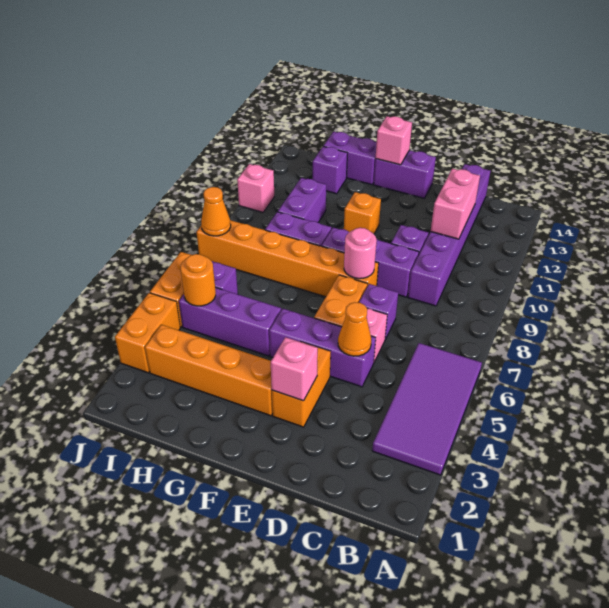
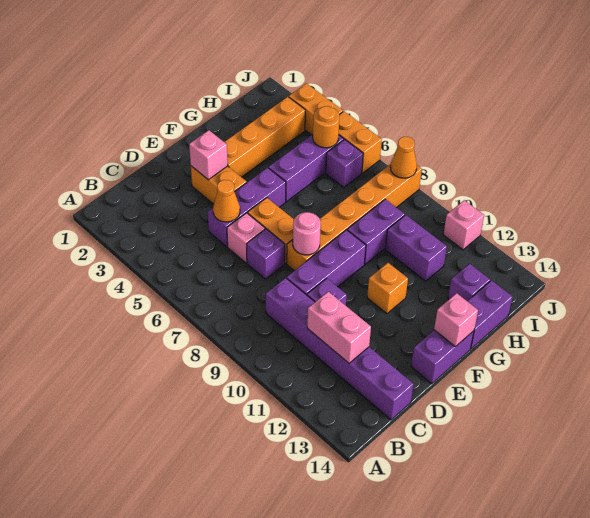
purple tile A3:B6 level 1 -> none

